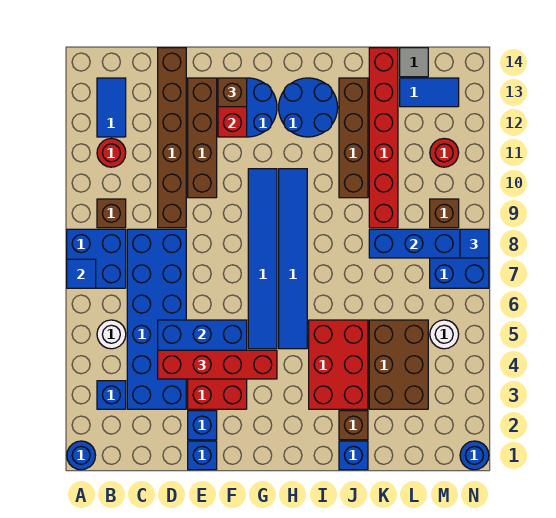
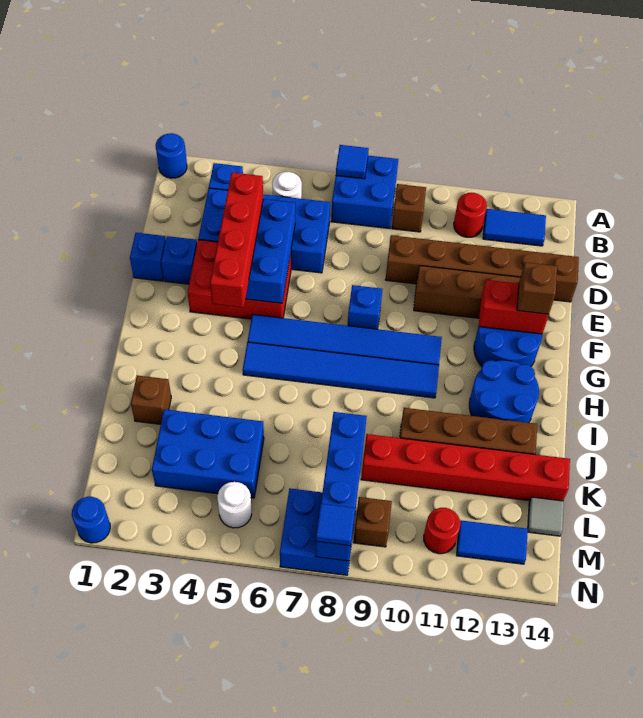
blue brick C3:D8 level 1 -> blue brick C3:D6 level 1
red brick I3:J5 level 1 -> none
blue brick J1 level 1 -> blue brick F8 level 1
brown brick K3:L5 level 1 -> blue brick K3:L5 level 1
blue tile L13:M13 level 1 -> blue tile M12:M13 level 1

